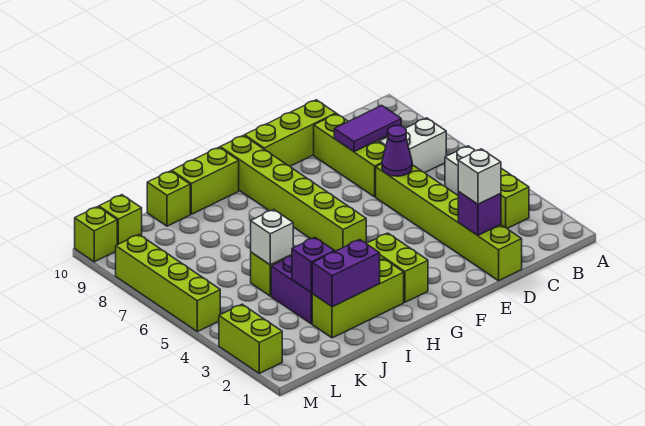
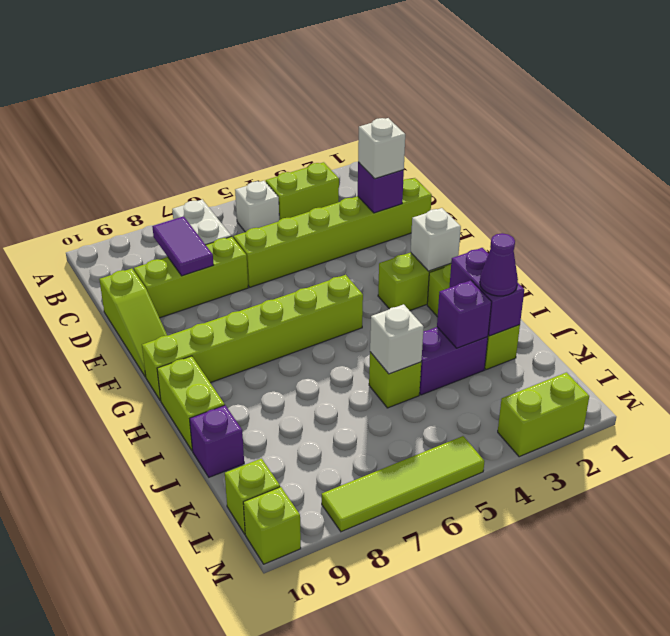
purple cone D6 level 2 -> purple cone J2 level 3
lime brick D10:F10 level 1 -> lime slope D10:F10 level 1 top D
none -> white brick G2 level 2
lime brick J10 level 1 -> purple brick J10 level 1
lime brick M5:M8 level 1 -> lime tile M5:M8 level 1

